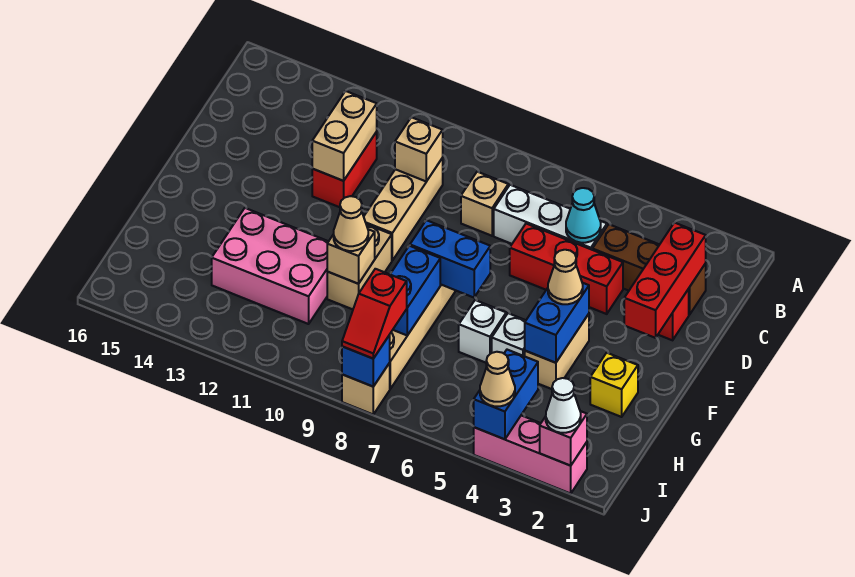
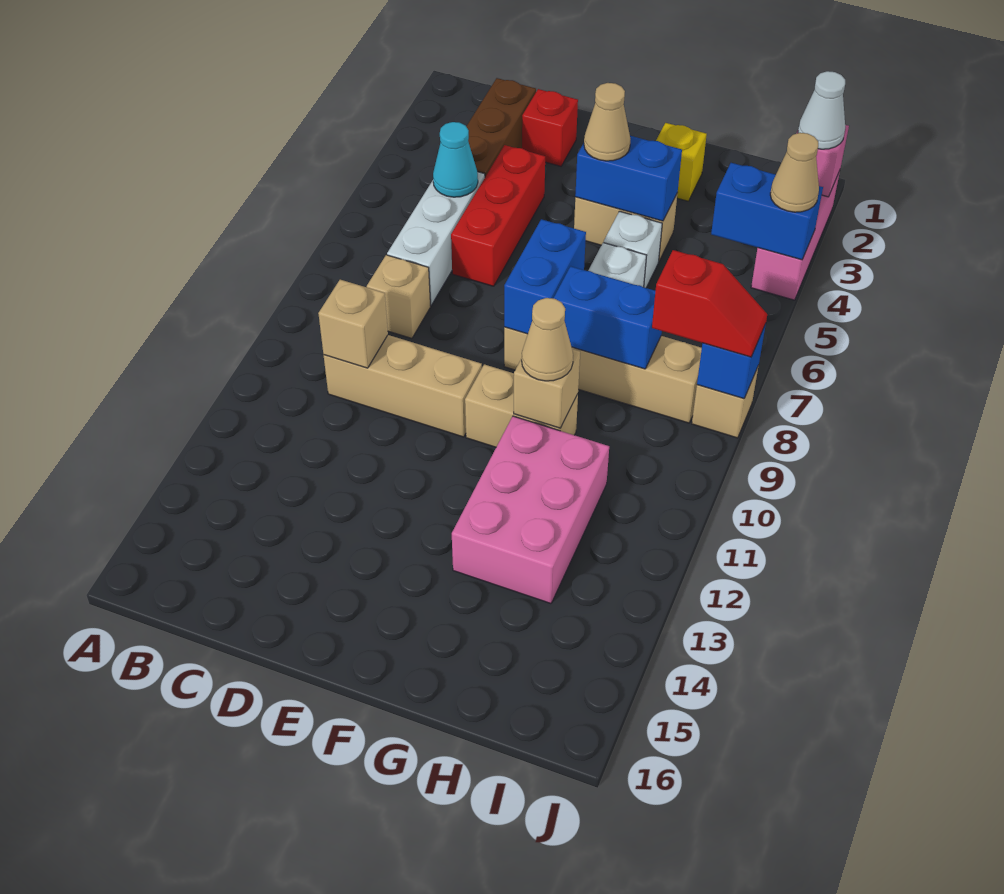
red brick C2:E2 level 2 -> none
red brick C12:D12 level 1 -> none
tan brick C12:D12 level 2 -> none

